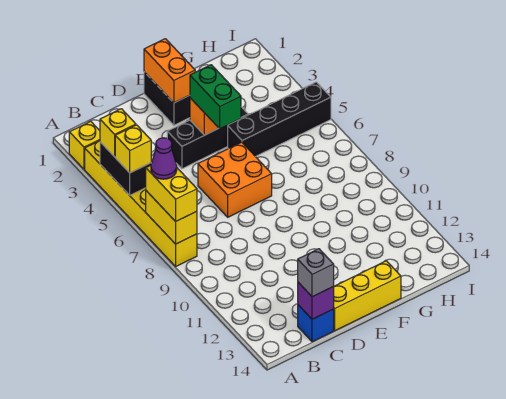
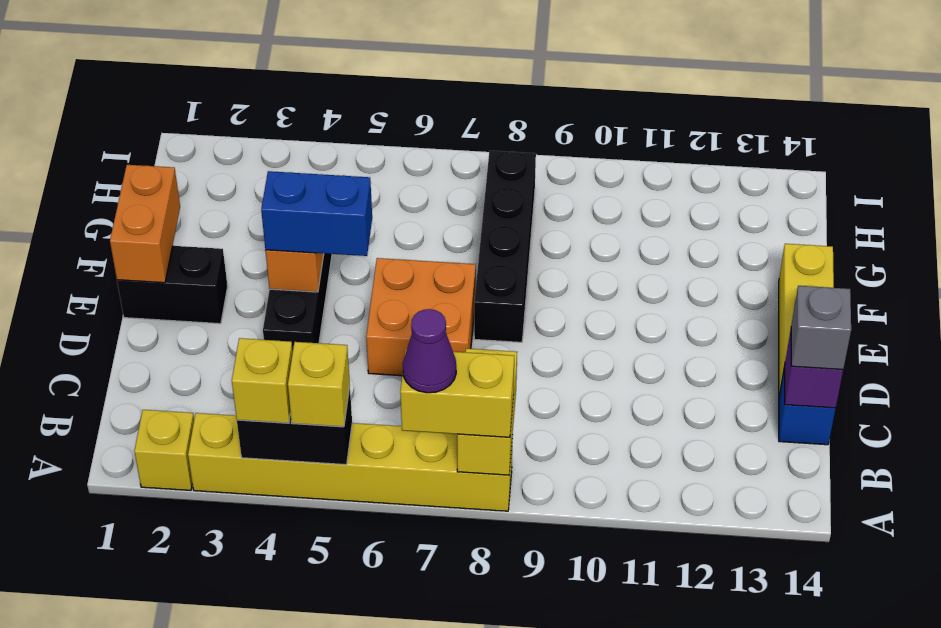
yellow brick A7:A8 level 2 -> yellow brick A8:B8 level 2
orange brick E1:E2 level 2 -> orange brick E1:F1 level 2
green brick E4:E5 level 3 -> blue brick E4:E5 level 3
black brick F5:I5 level 1 -> black brick E8:H8 level 1

